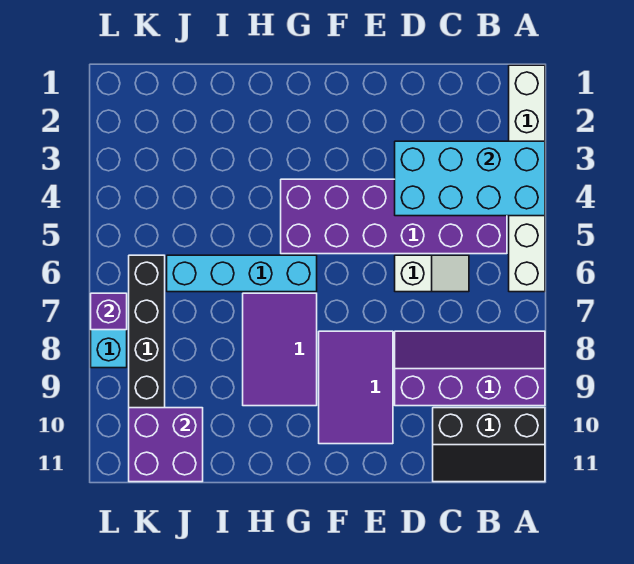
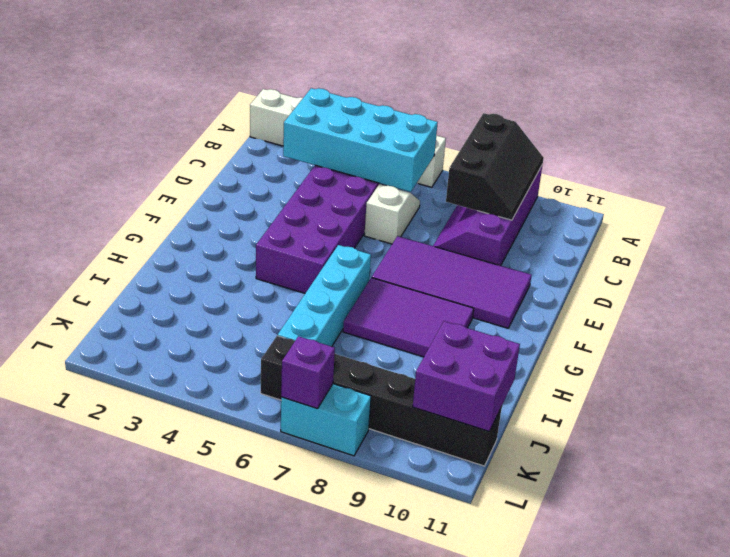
cyan brick A3:D4 level 2 -> cyan brick B3:C6 level 2
black slope A10:C11 level 1 top 10 -> black slope A8:C9 level 2 top 8
purple tile E8:F10 level 1 -> purple tile E7:F10 level 1

